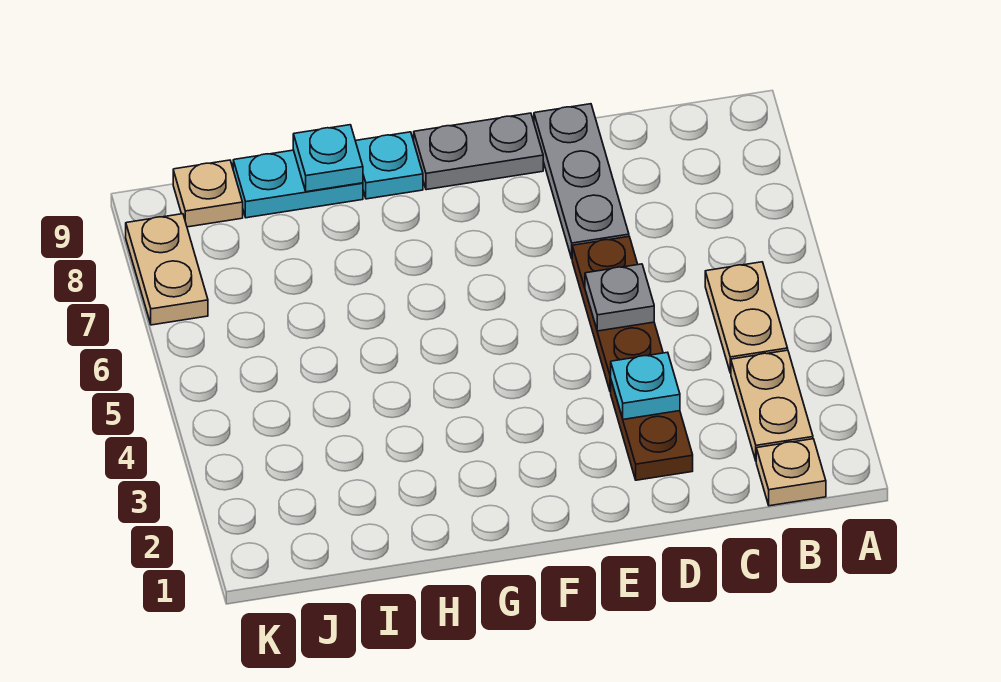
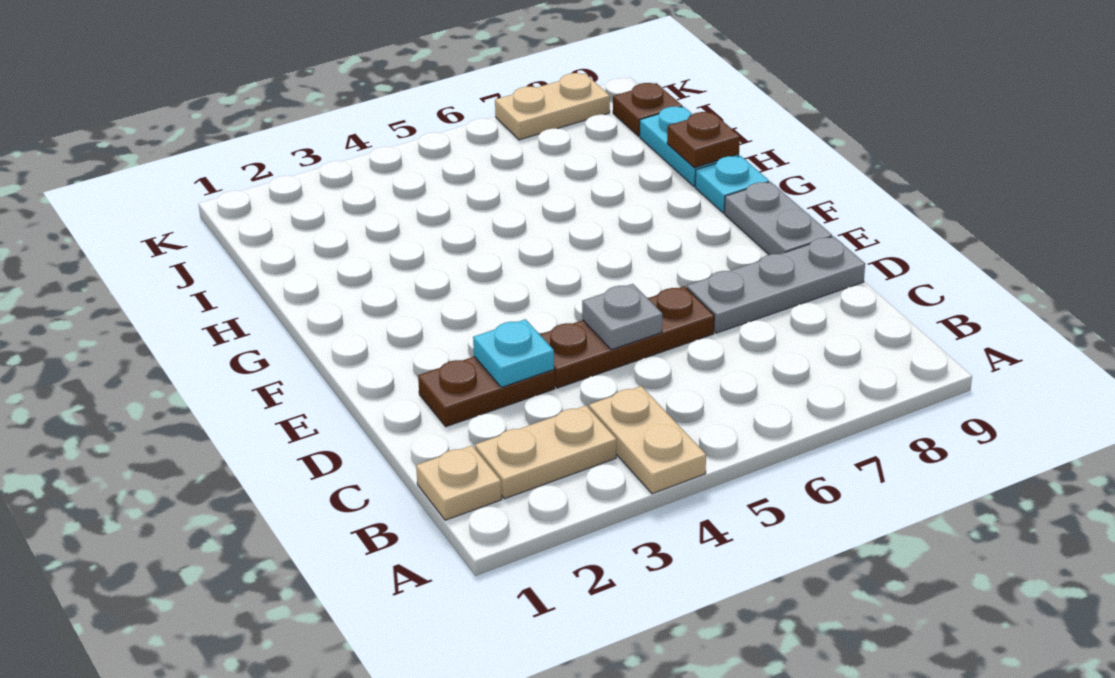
tan plate B4:B5 level 1 -> tan plate A4:B4 level 1
cyan plate H9 level 2 -> brown plate H9 level 2
tan plate J9 level 1 -> brown plate J9 level 1

